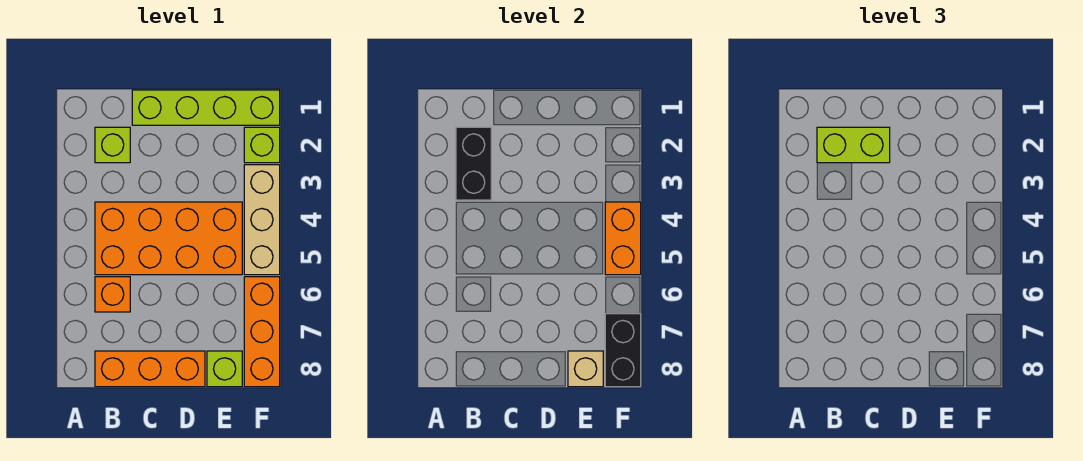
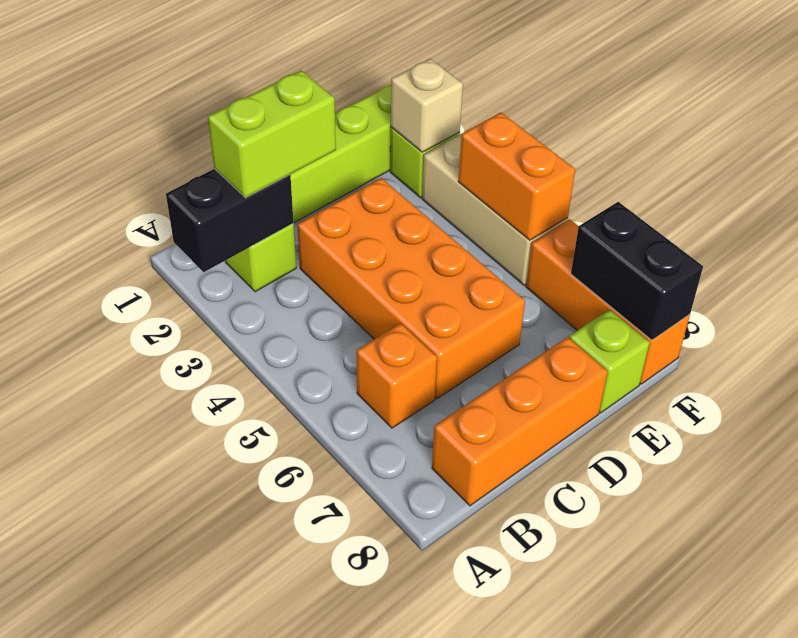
black brick B2:B3 level 2 -> black brick A2:B2 level 2
orange brick B4:E5 level 1 -> orange brick C3:D6 level 1
tan brick E8 level 2 -> tan brick F2 level 2

